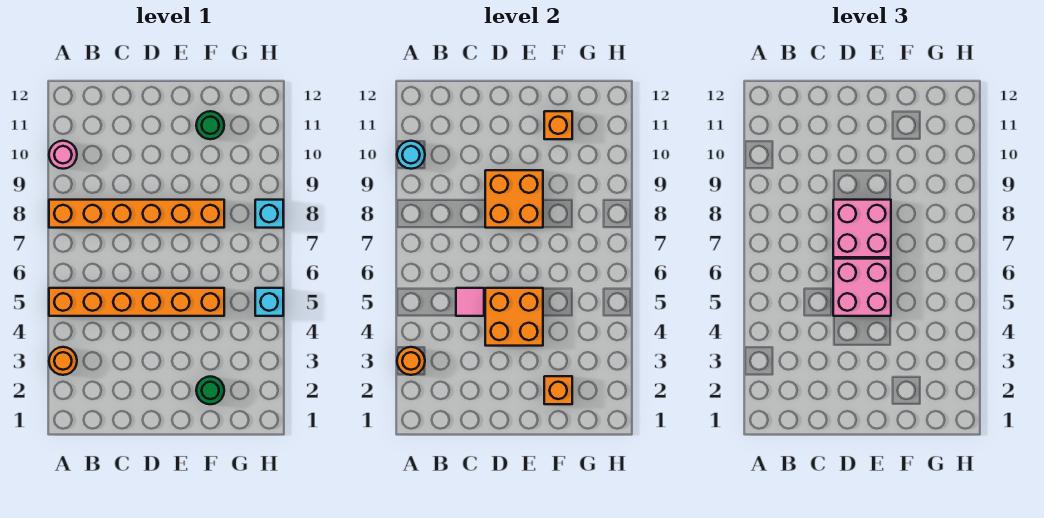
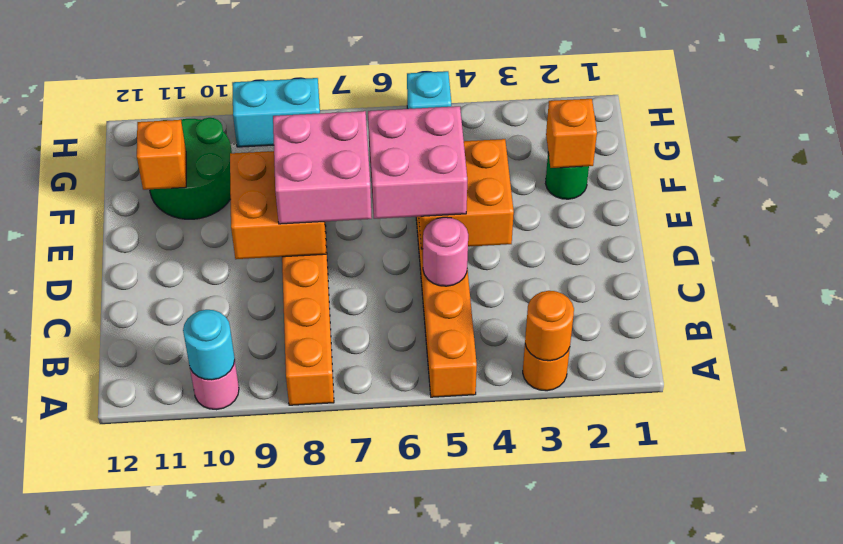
pink tile C5 level 2 -> pink round brick C5 level 2
green round brick F11 level 1 -> green round brick F10:G11 level 1
cyan brick H8 level 1 -> cyan brick H8:H9 level 1

